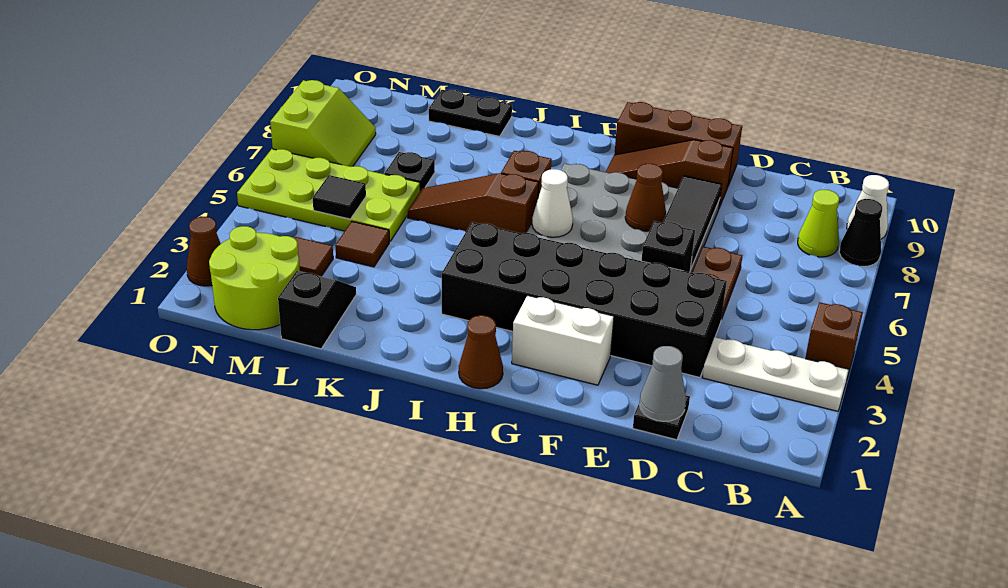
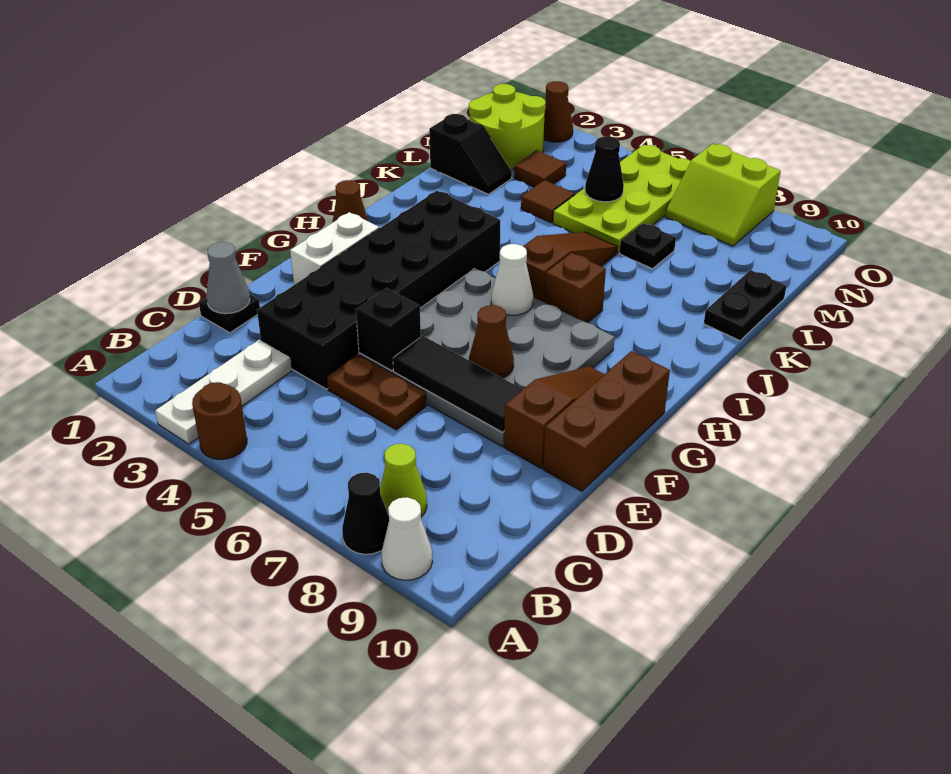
brown brick A4 level 1 -> brown round brick A4 level 1
black tile M5 level 2 -> black cone M5 level 2

